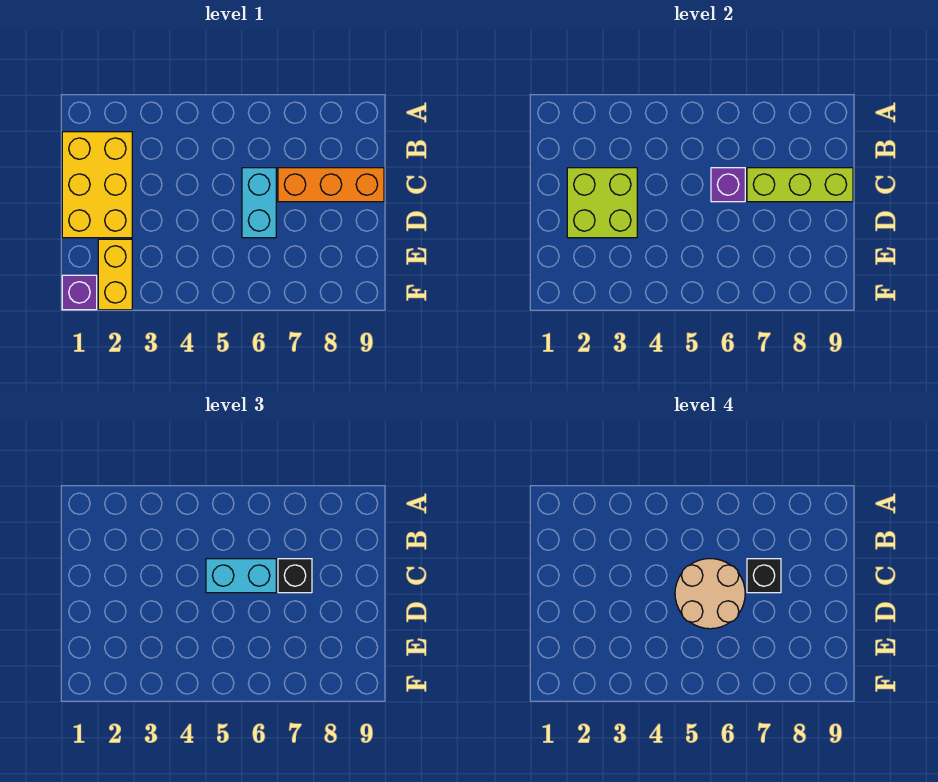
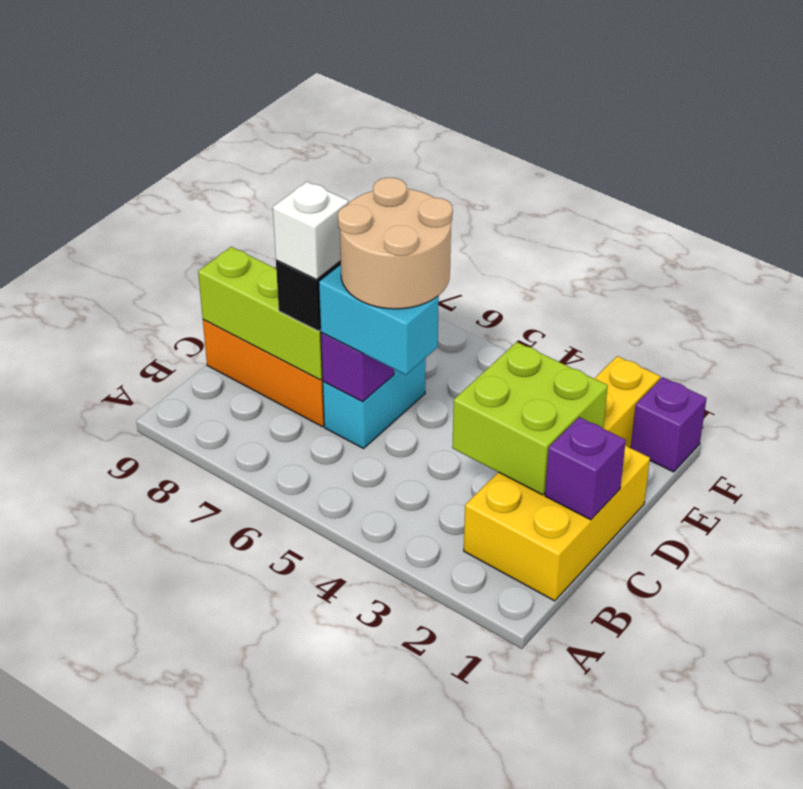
none -> purple brick C1 level 2
black brick C7 level 4 -> white brick C7 level 4

